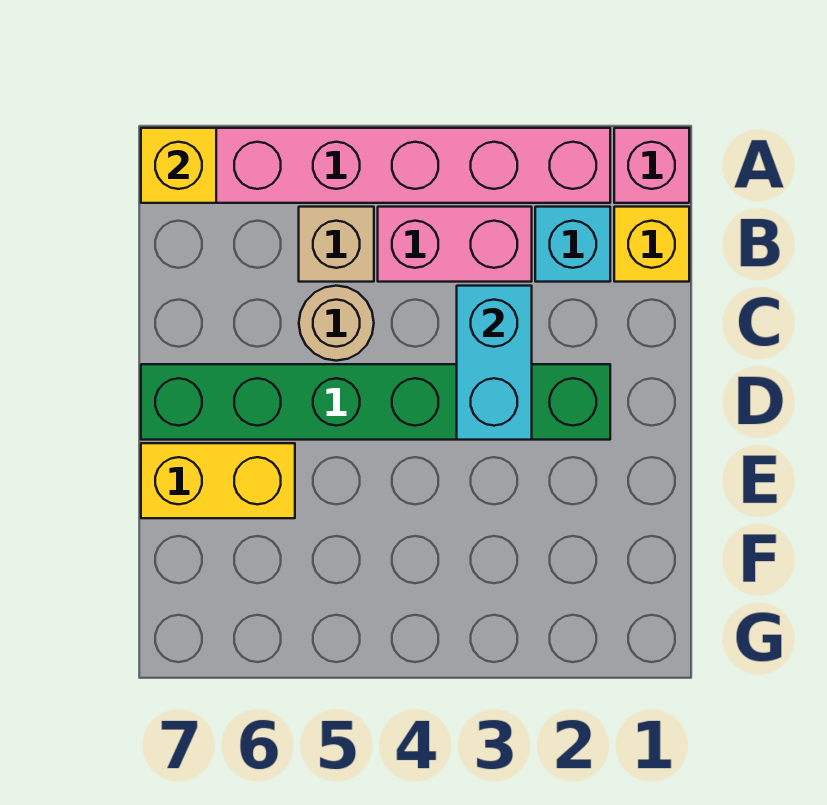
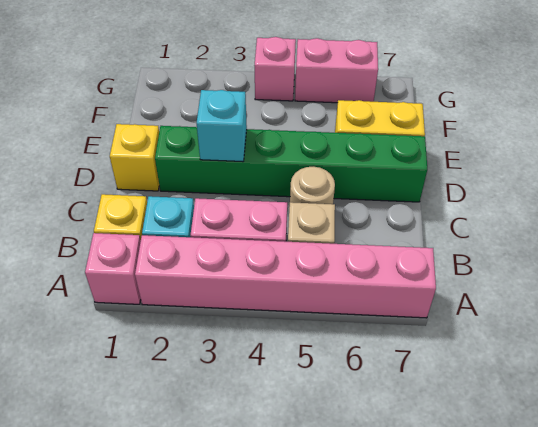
yellow brick A7 level 2 -> yellow brick D1 level 1
cyan brick C3:D3 level 2 -> cyan brick D3 level 2
none -> pink brick G4 level 1
none -> pink brick G5:G6 level 1

